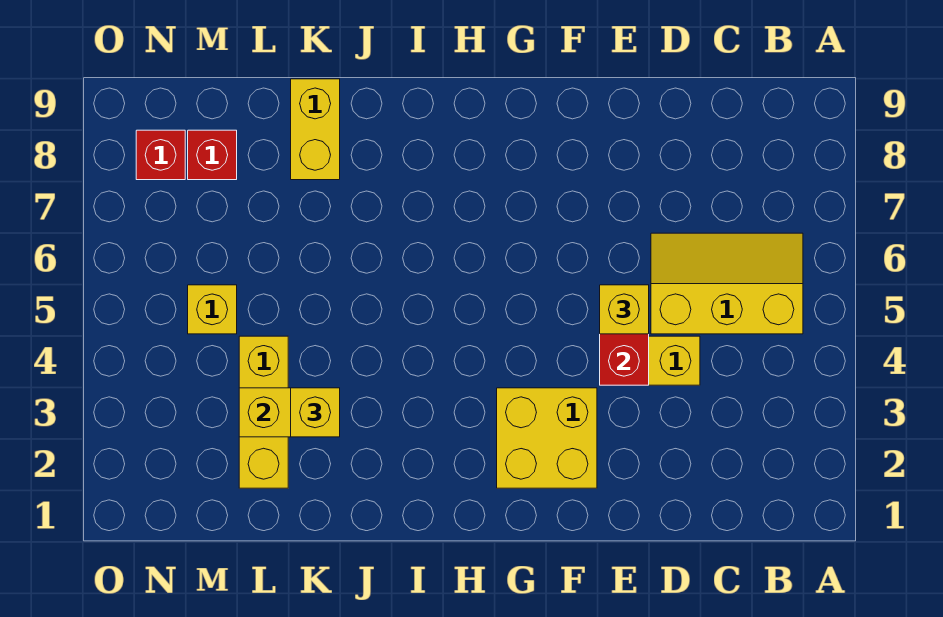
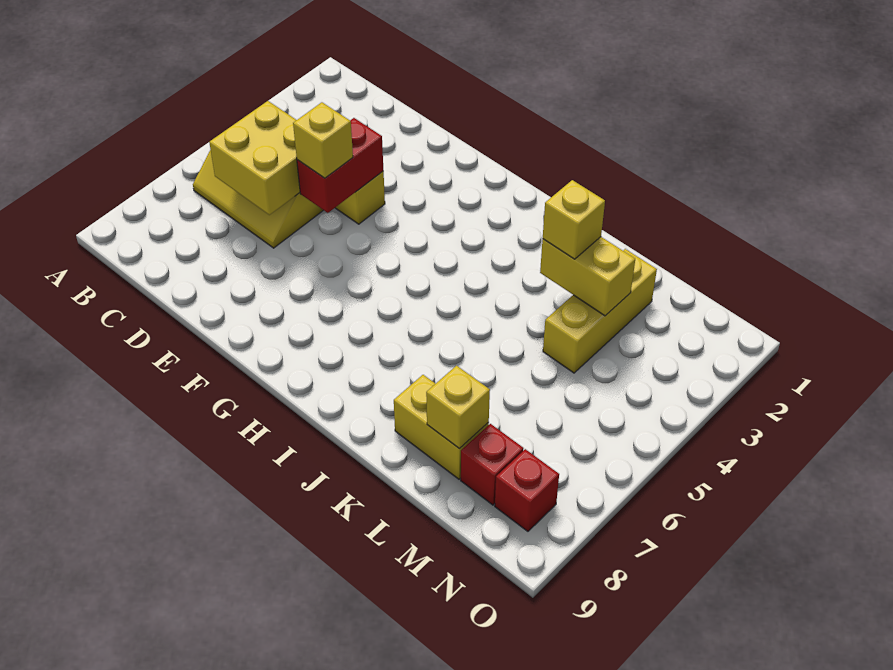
yellow brick F2:G3 level 1 -> yellow brick C5:D6 level 2
yellow brick K8:K9 level 1 -> yellow brick K8:L8 level 1
yellow brick M5 level 1 -> yellow brick L8 level 2

